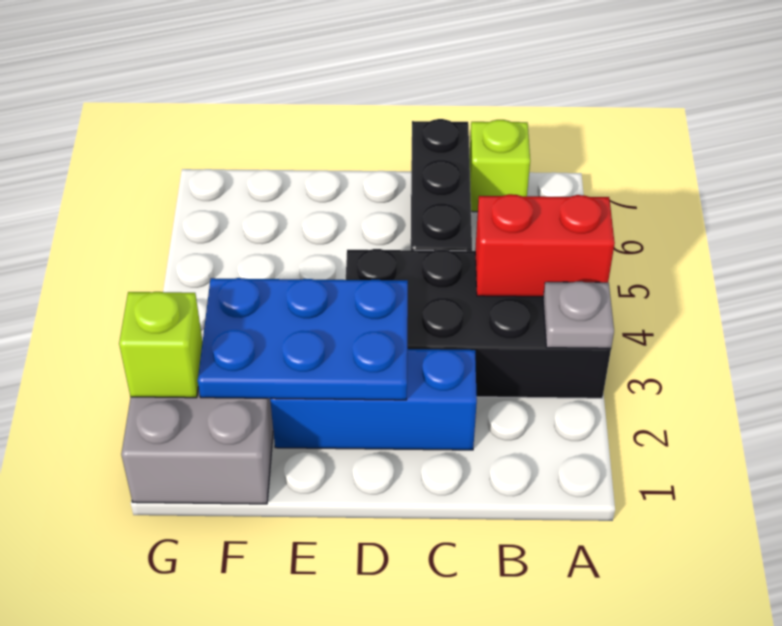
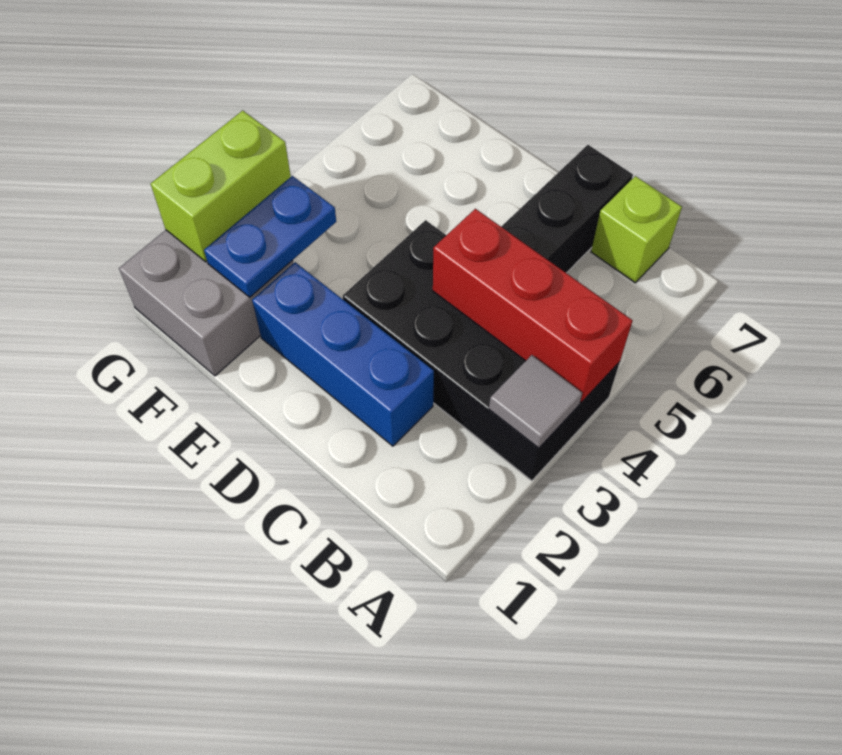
grey plate A3 level 2 -> grey tile A3 level 2
red brick A4:B4 level 2 -> red brick A4:C4 level 2
blue plate D2:F3 level 2 -> blue plate F2:F3 level 2
lime brick G2 level 2 -> lime brick G2:G3 level 2

